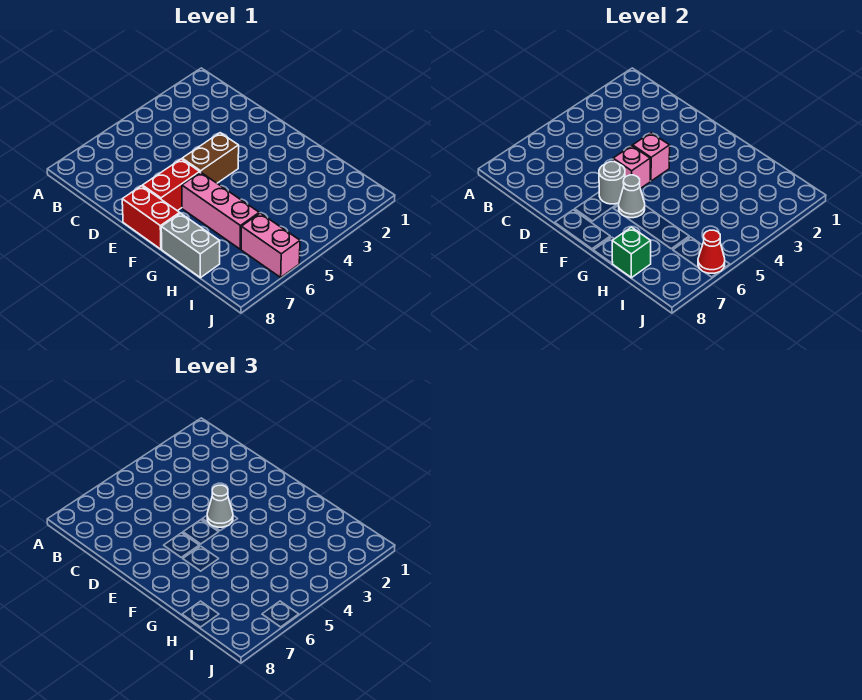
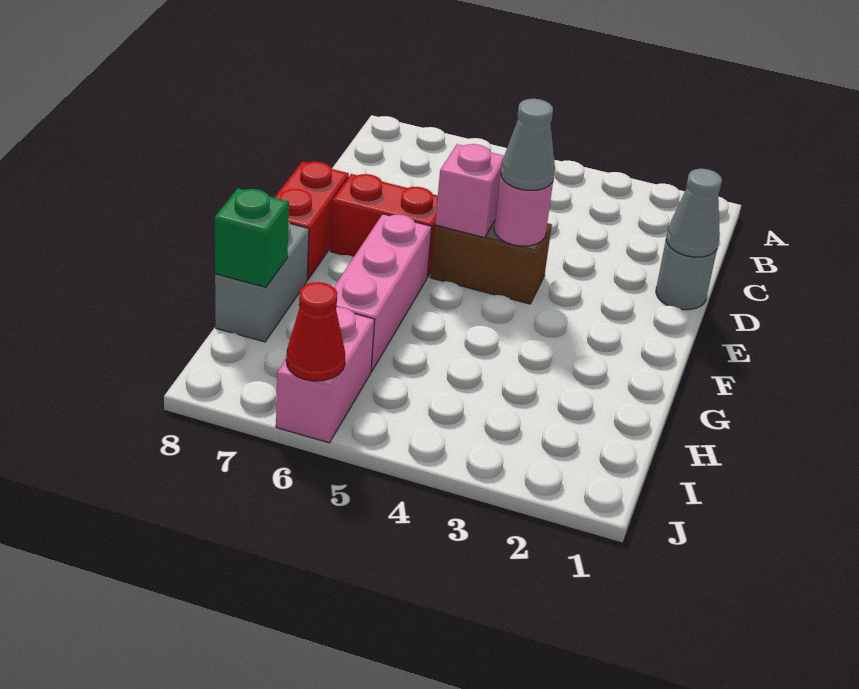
pink brick E4 level 2 -> pink round brick E4 level 2
grey round brick E6 level 2 -> grey round brick D1 level 1
grey cone F6 level 2 -> grey cone D1 level 2

